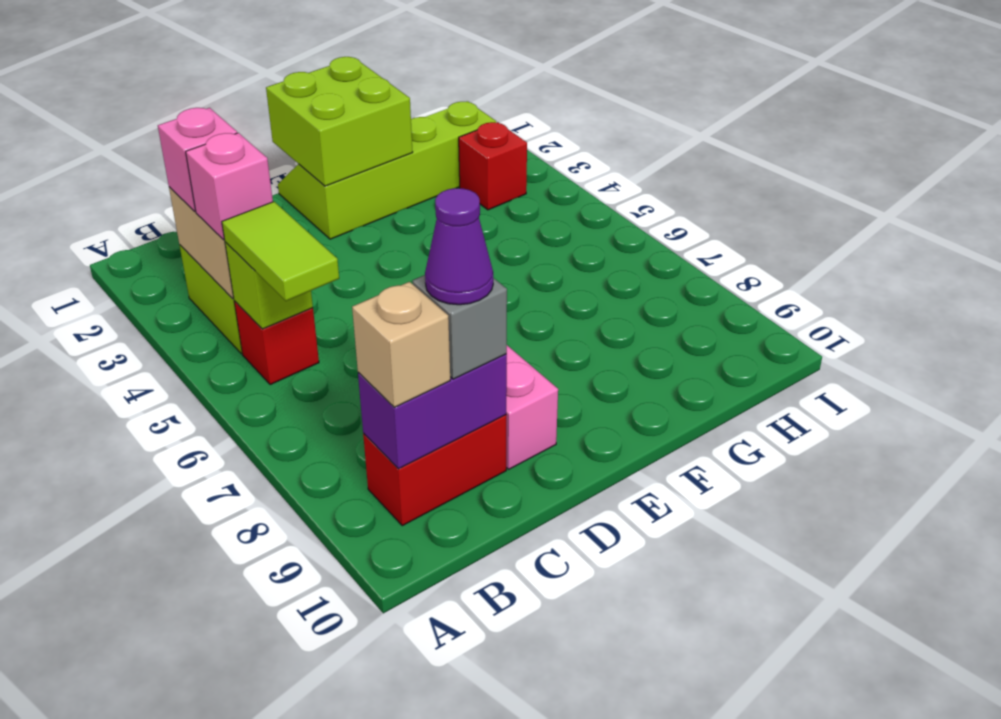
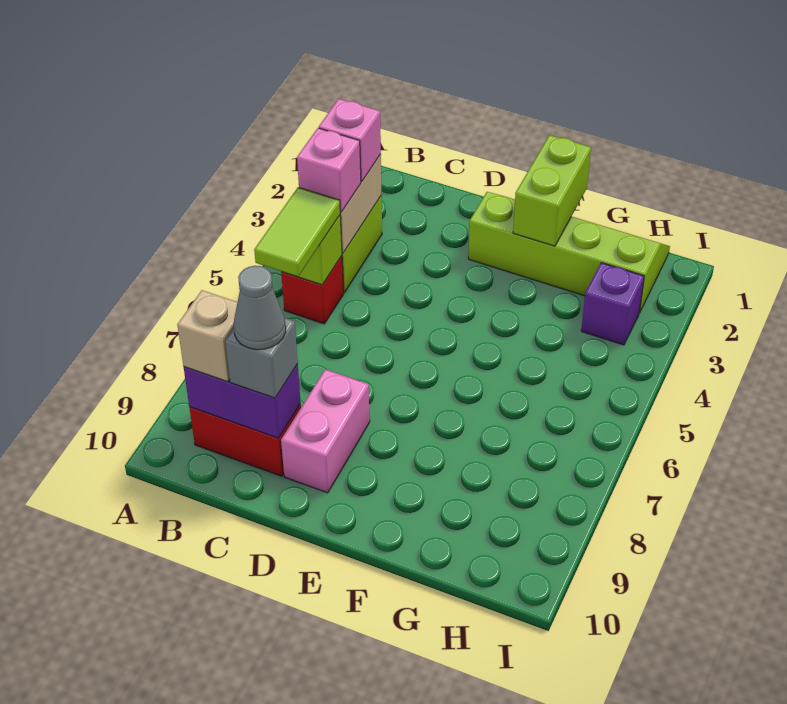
purple cone C9 level 4 -> grey cone C9 level 4
lime brick E1:F2 level 2 -> lime brick F1:F2 level 2
red brick H3 level 1 -> purple brick H3 level 1

